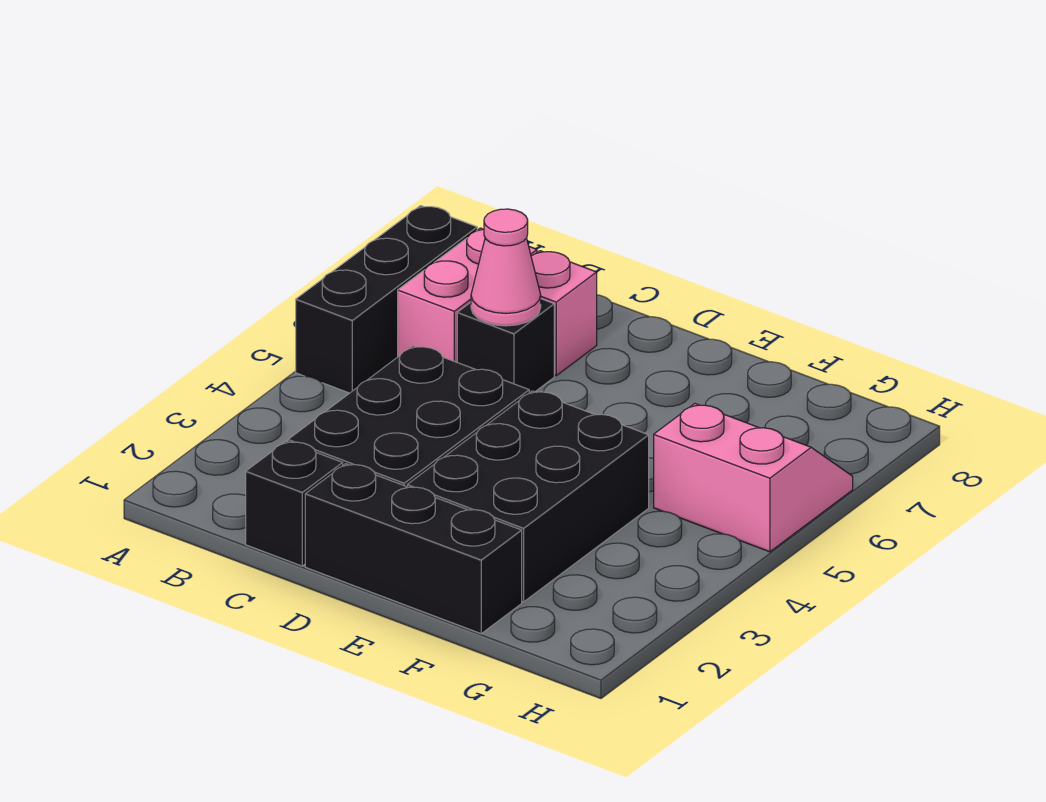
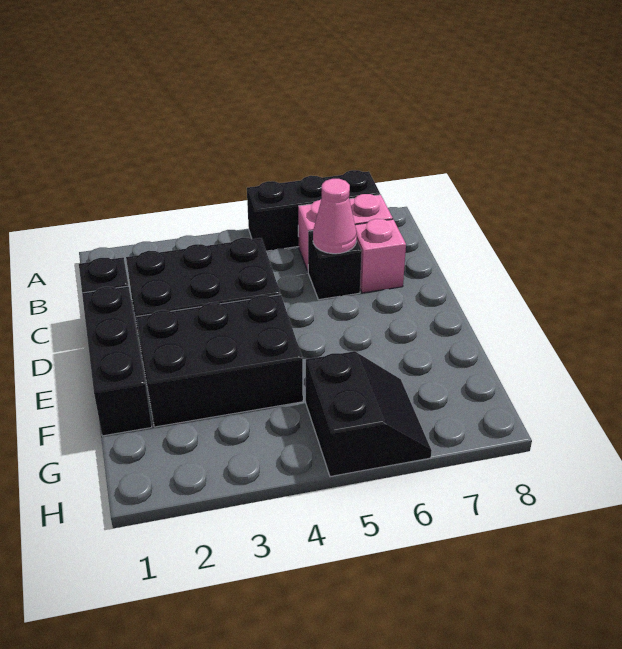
pink slope G5:H6 level 1 top 5 -> black slope G5:H6 level 1 top 5

